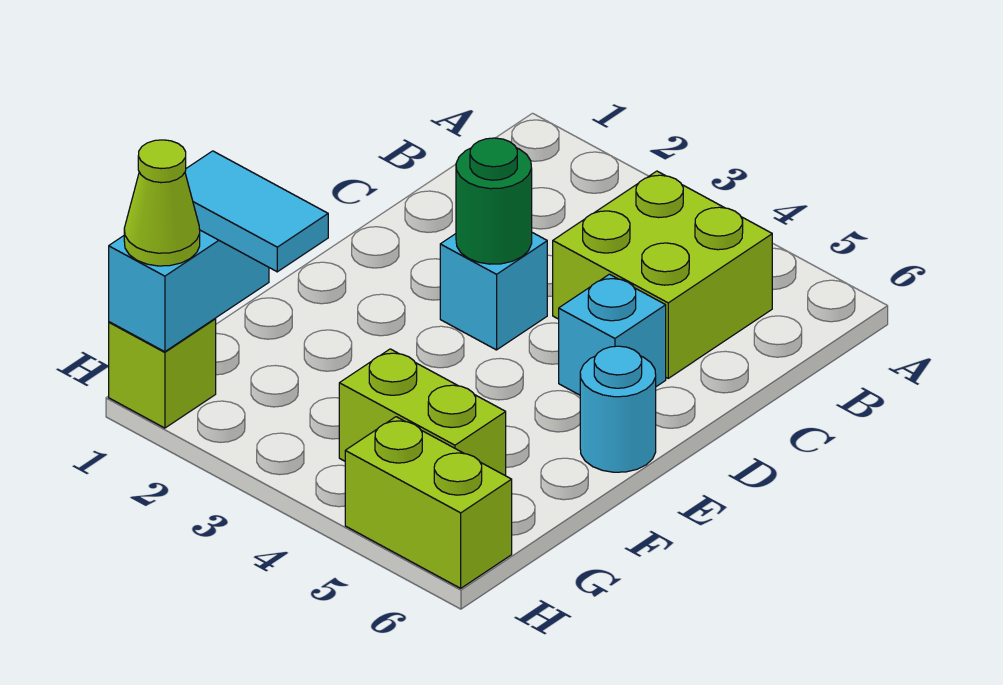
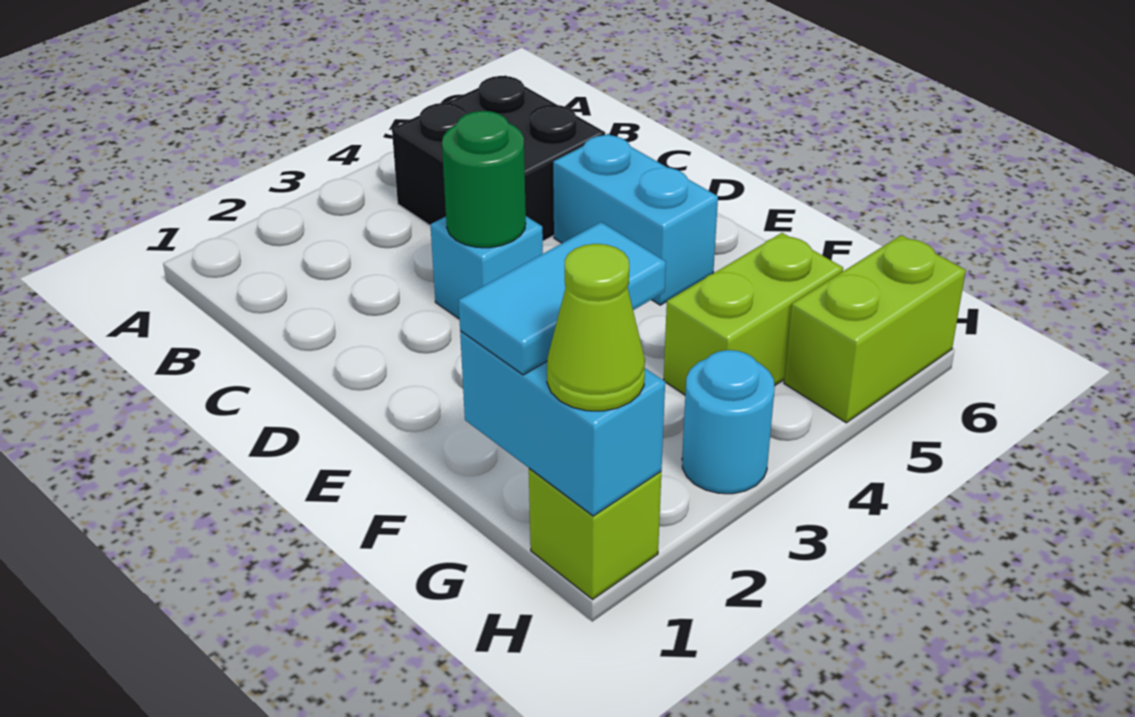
lime brick B4:C5 level 1 -> black brick B4:C5 level 1
cyan brick D5 level 1 -> cyan brick D5:E5 level 1
cyan round brick E6 level 1 -> cyan round brick H3 level 1

